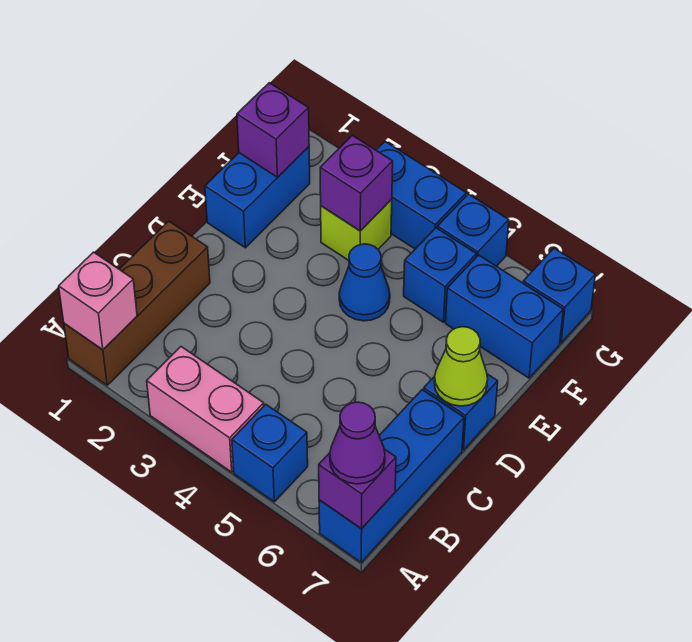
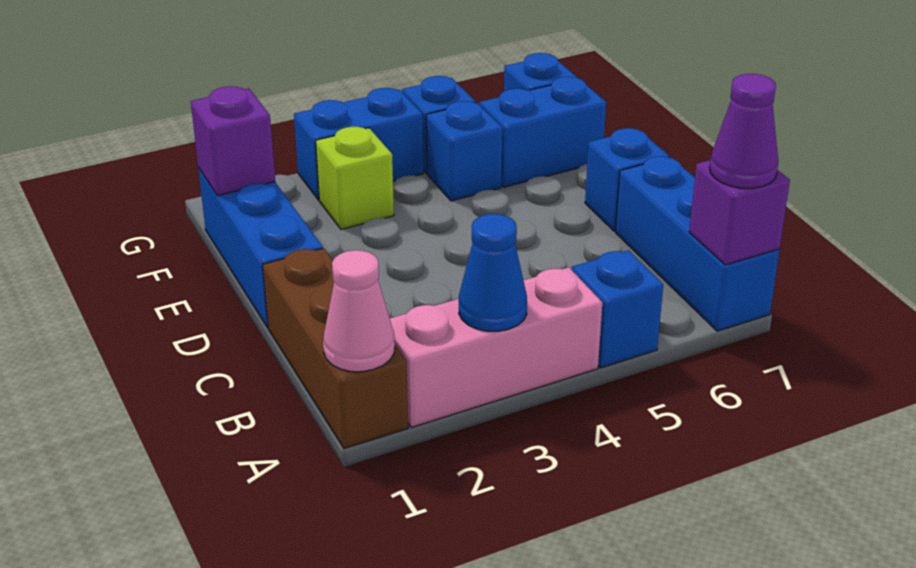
pink brick A1 level 2 -> pink cone A1 level 2
pink brick A3:A4 level 1 -> pink brick A2:A4 level 1
lime cone D7 level 2 -> none
blue brick E1:F1 level 1 -> blue brick D1:F1 level 1
blue cone E4 level 1 -> blue cone A3 level 2
purple brick F3 level 2 -> none

